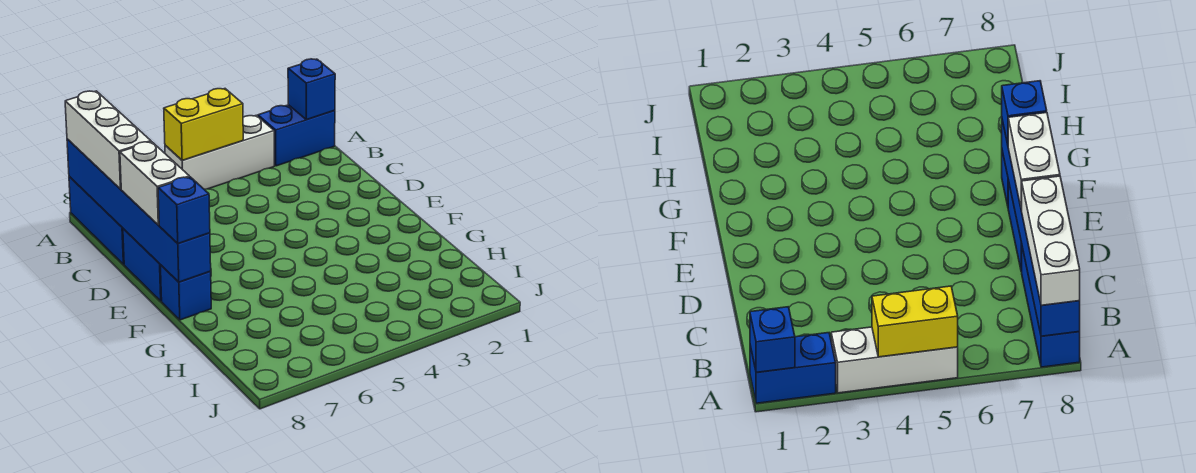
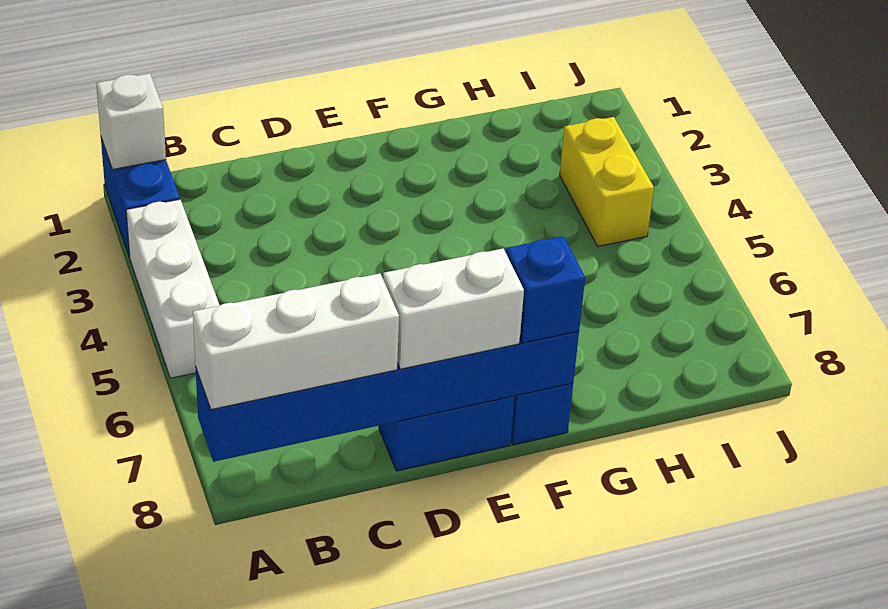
blue brick A1 level 2 -> white brick A1 level 2
yellow brick A4:A5 level 2 -> yellow brick I3:I4 level 1
blue brick A8:C8 level 1 -> none

